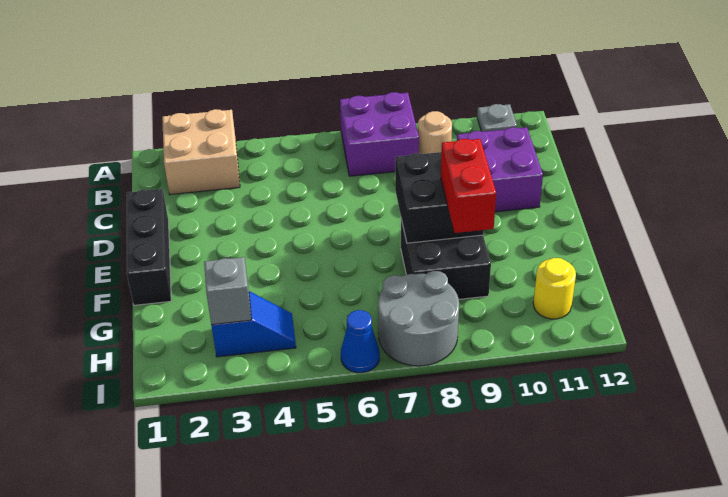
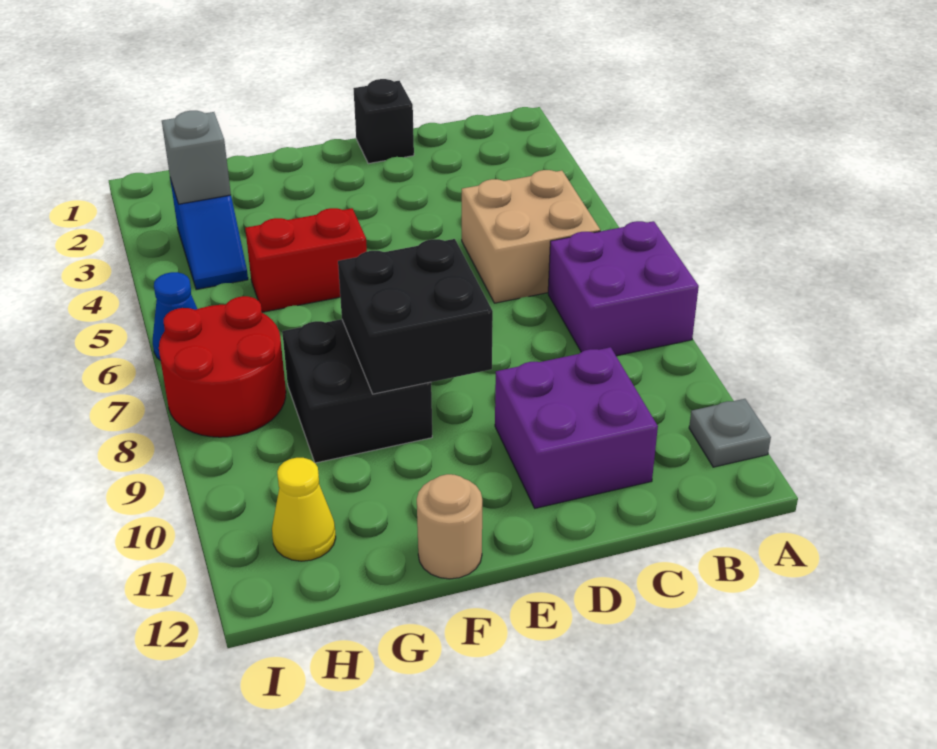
tan brick A2:B3 level 1 -> tan brick B5:C6 level 1
tan round brick B9 level 1 -> tan round brick F12 level 1
black brick D1:F1 level 1 -> black brick D1 level 1
red brick F9:G9 level 3 -> red brick F5:G5 level 1
grey round brick H7:I8 level 1 -> red round brick H7:I8 level 1
yellow round brick H11 level 1 -> yellow cone H11 level 1

